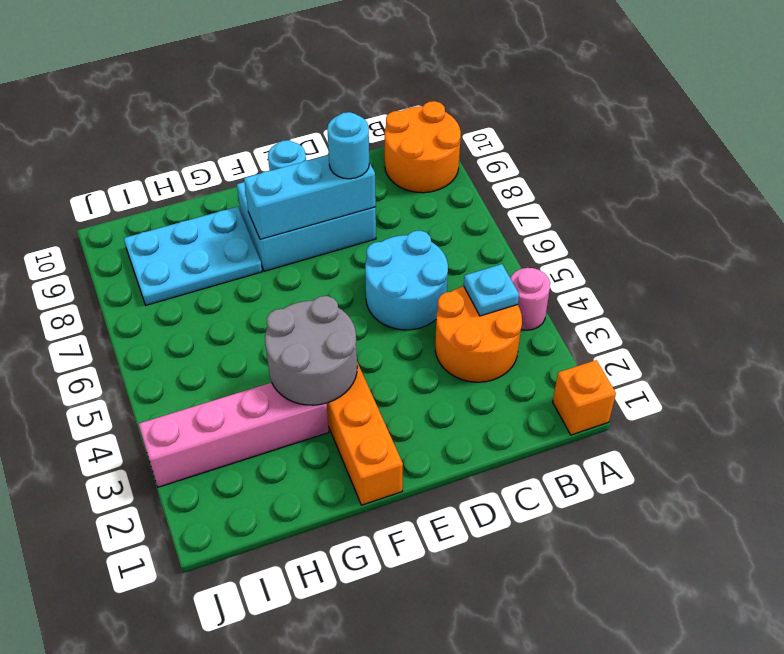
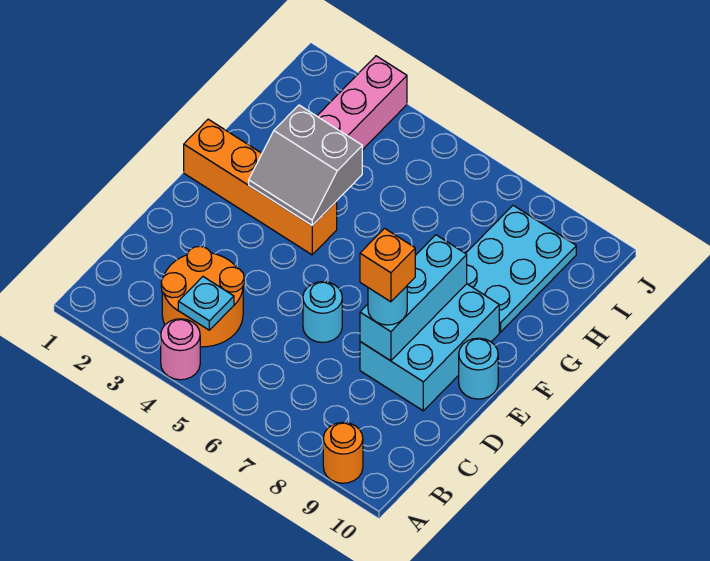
orange brick A1 level 1 -> orange brick D8 level 4
orange round brick A9:B10 level 1 -> orange round brick A9 level 1
cyan round brick C5:D6 level 1 -> cyan round brick D6 level 1
grey round brick F3:G4 level 2 -> grey slope F3:G4 level 2 top G

